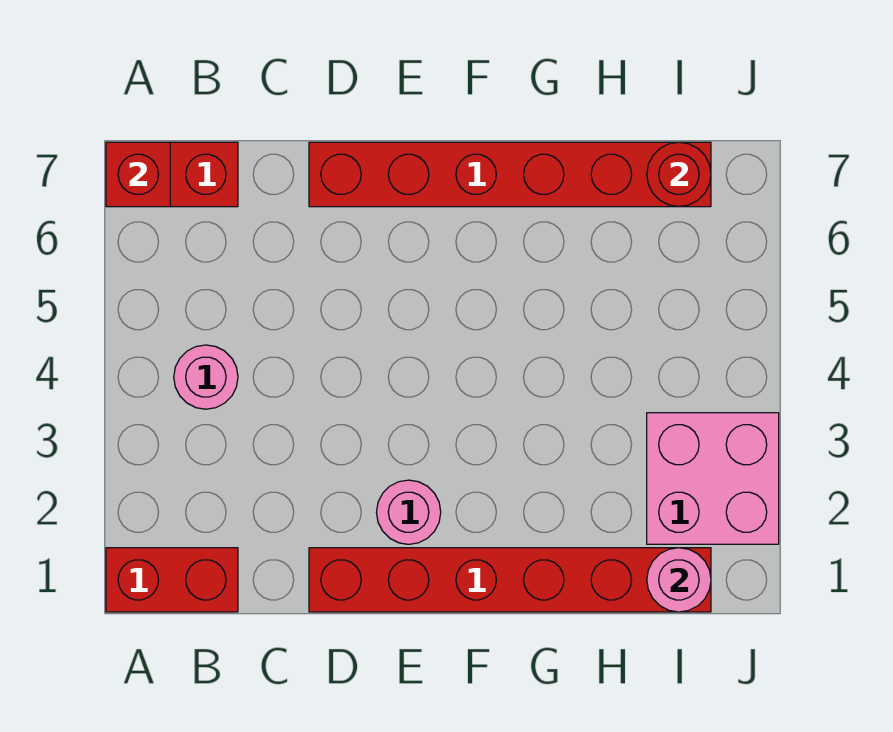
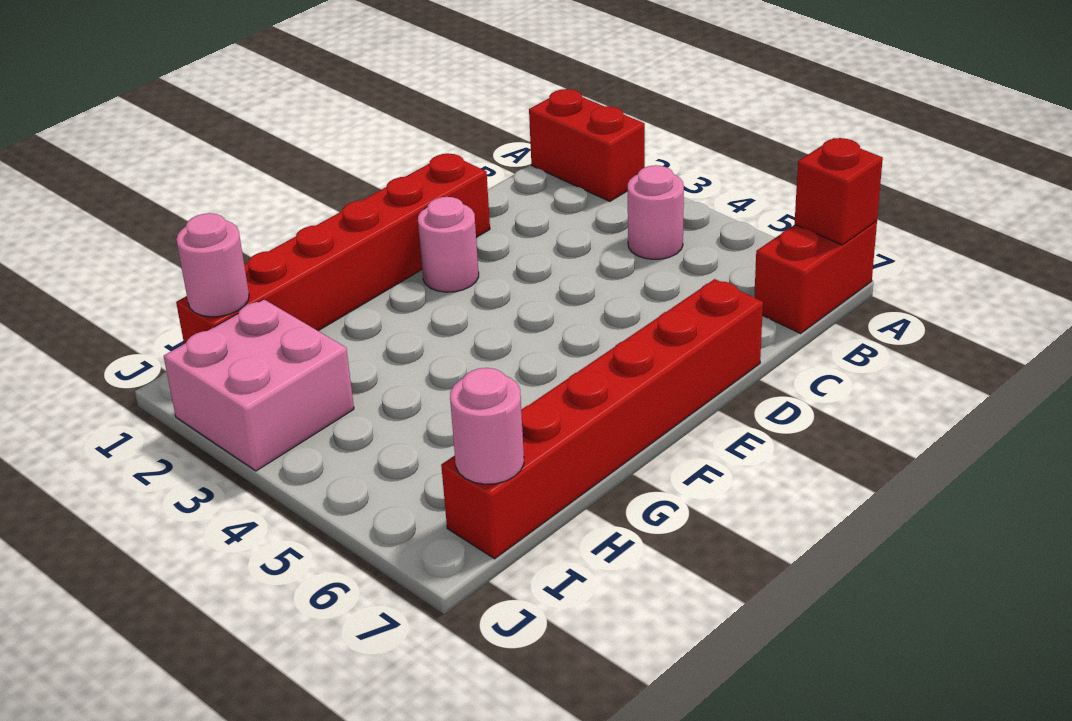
red brick A1:B1 level 1 -> red brick A1:A2 level 1
red round brick I7 level 2 -> pink round brick I7 level 2

